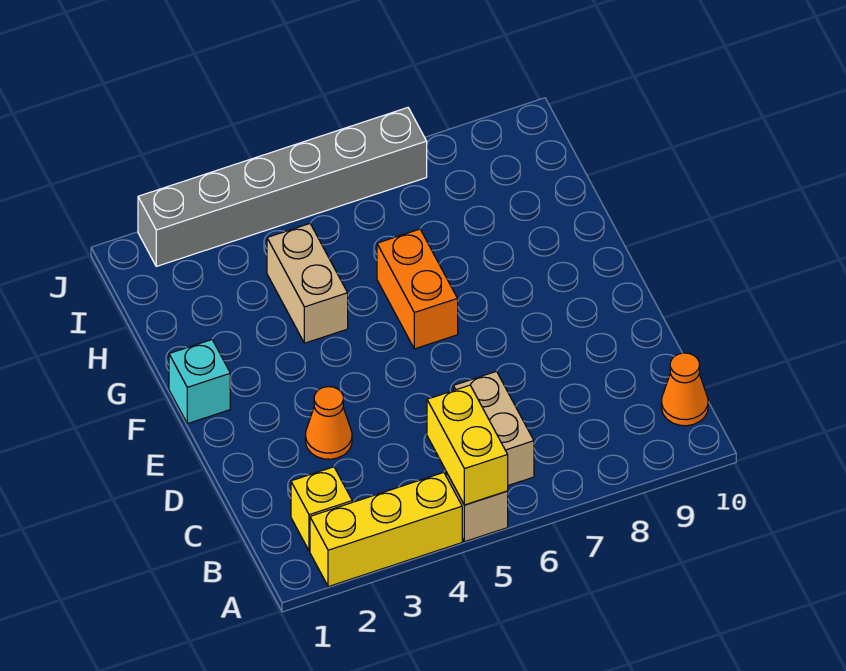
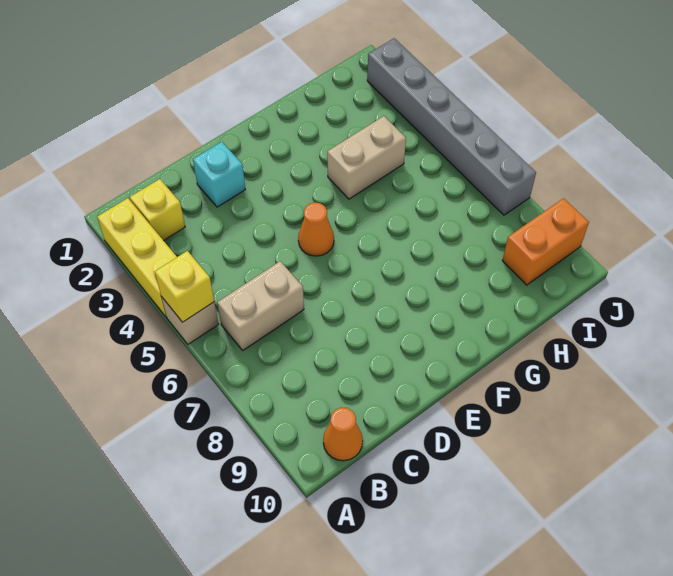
yellow brick A5:B5 level 2 -> yellow brick A5 level 2
orange cone D3 level 1 -> orange cone E5 level 1
cyan brick F1 level 1 -> cyan brick D2 level 1
orange brick F6:G6 level 1 -> orange brick I9:J9 level 1

